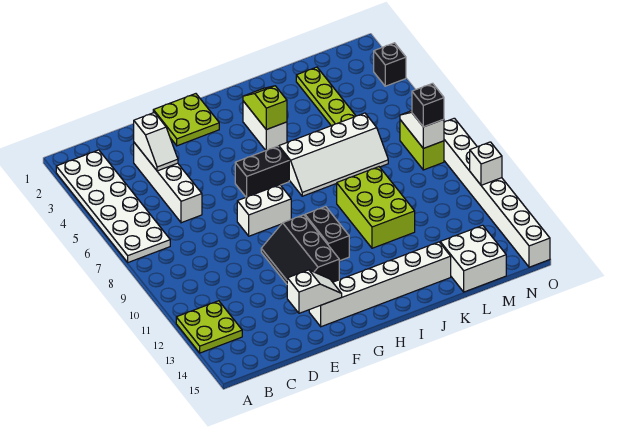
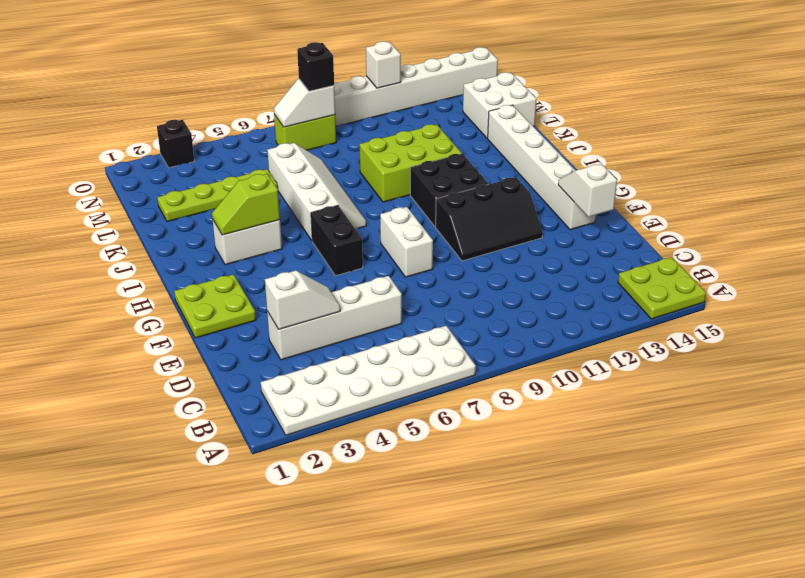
lime plate A12:B13 level 1 -> lime plate A14:B15 level 1
black brick H10:H11 level 1 -> black brick H10:I11 level 1

